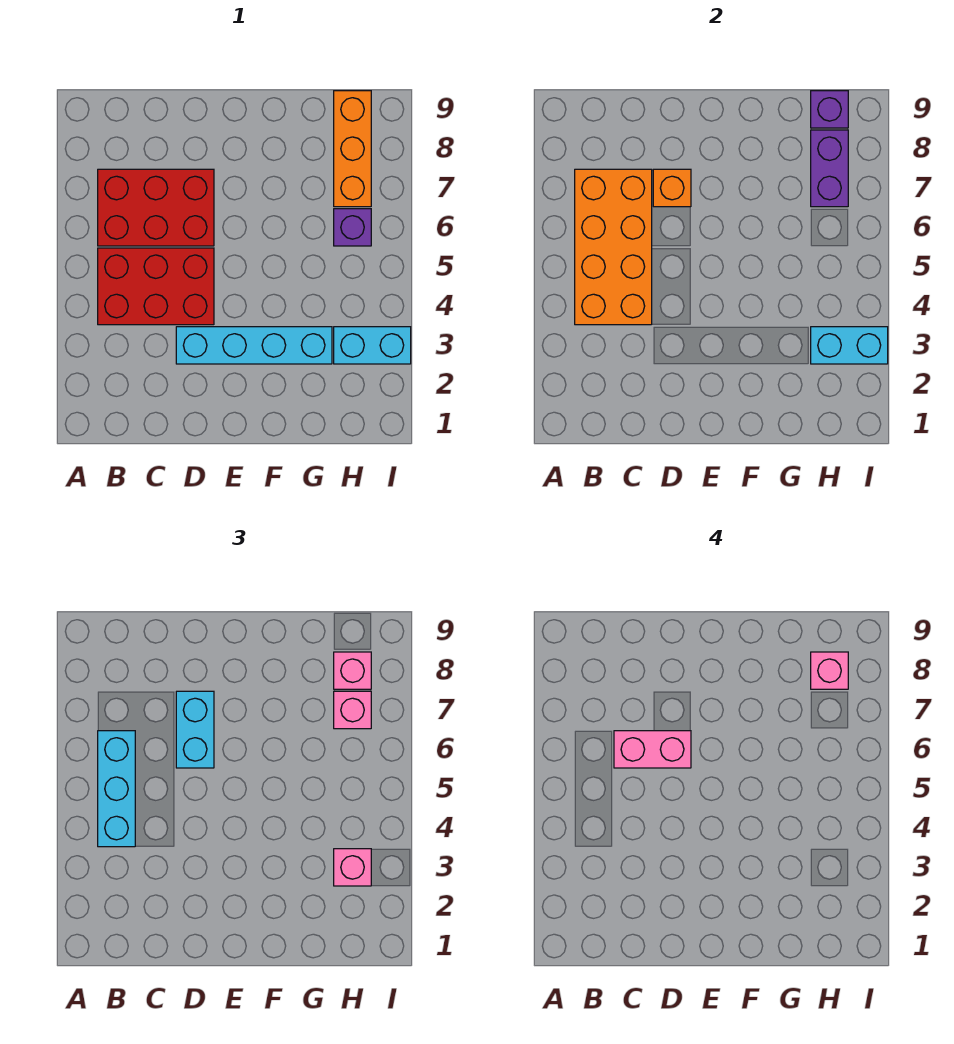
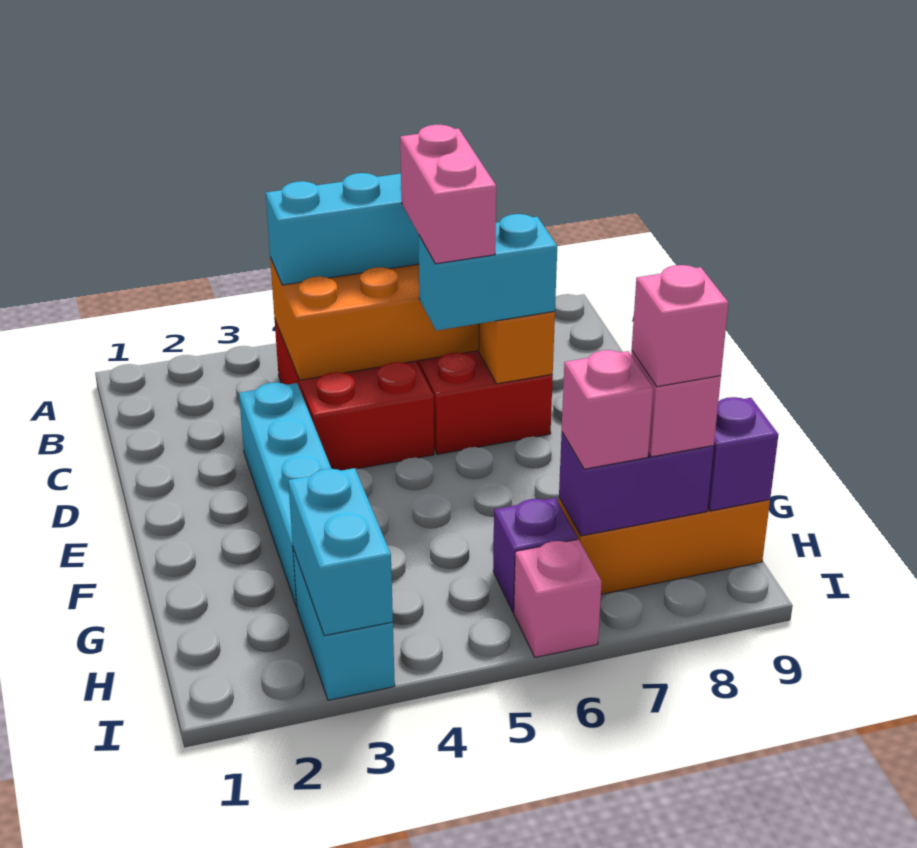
pink brick H3 level 3 -> pink brick I6 level 1

